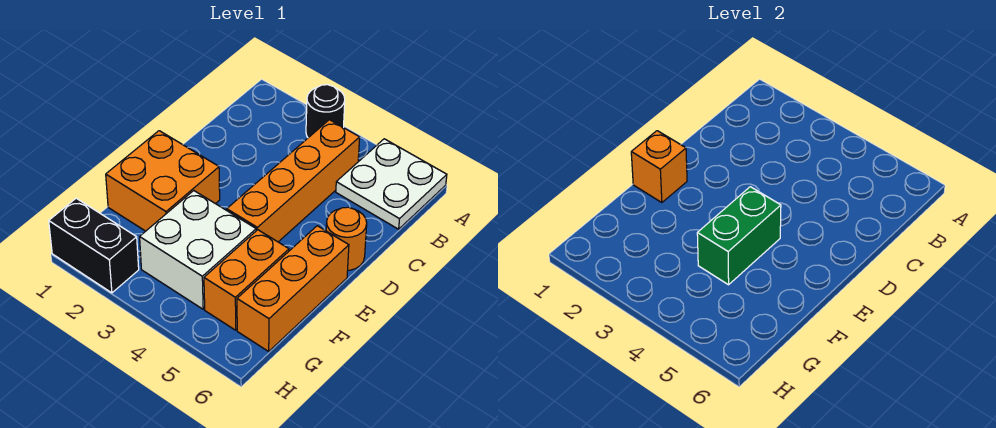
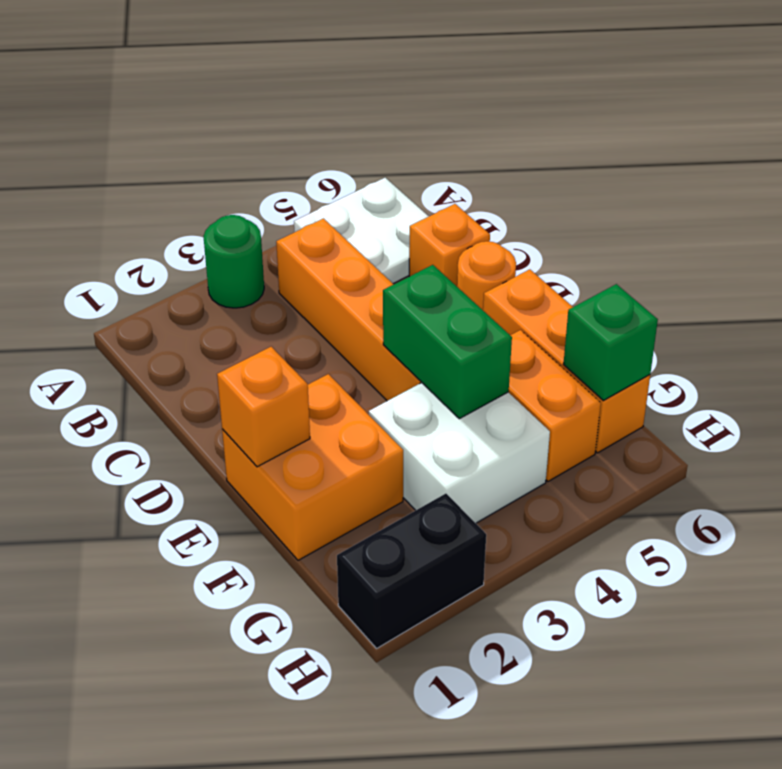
black round brick A3 level 1 -> green round brick A3 level 1
none -> orange brick C6 level 1
none -> green brick G6 level 2

